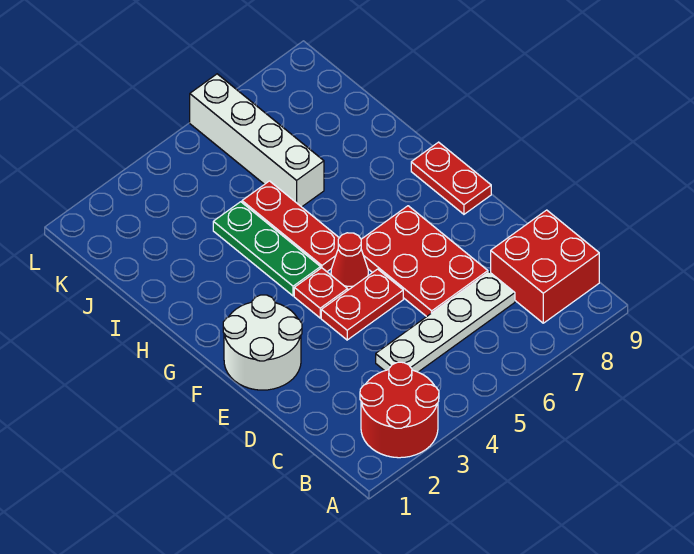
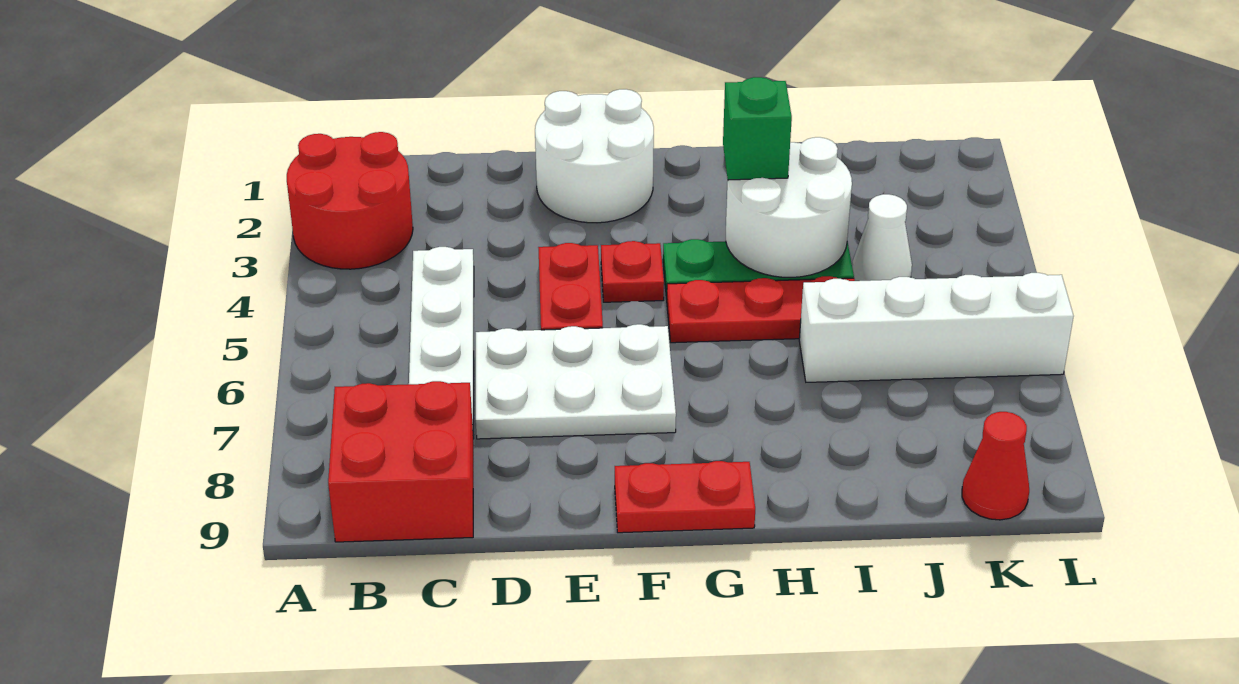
red plate D6:F7 level 1 -> white plate D6:F7 level 1
red cone F5 level 1 -> red cone K9 level 1
none -> white round brick H3:I4 level 2
none -> green brick H3 level 3
none -> white cone J4 level 1

